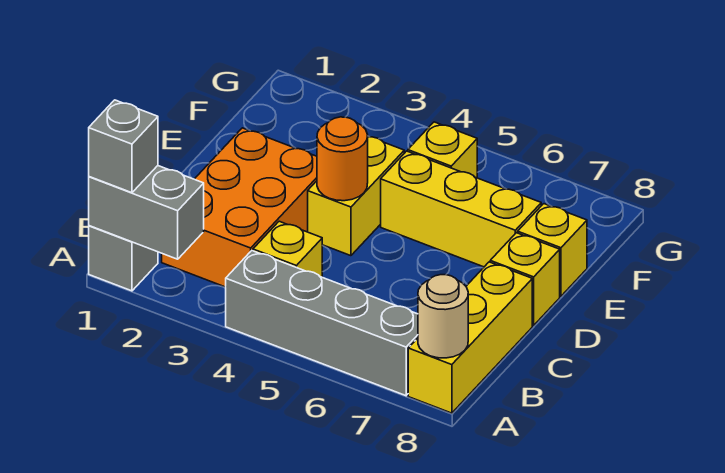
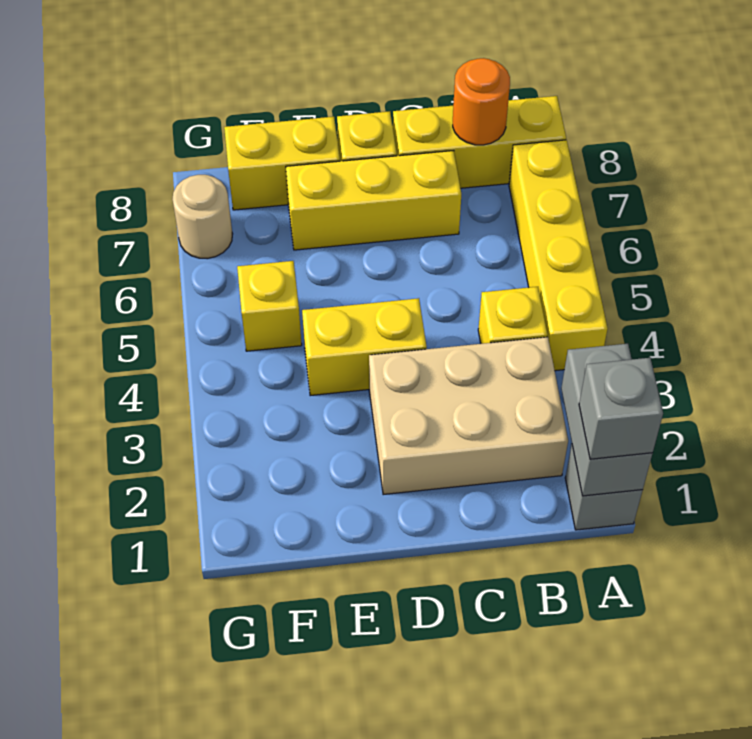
grey brick A4:A7 level 1 -> yellow brick A4:A7 level 1
tan round brick A8 level 2 -> tan round brick G7 level 1
orange brick B2:D3 level 1 -> tan brick B2:D3 level 1
orange round brick D4 level 2 -> orange round brick B8 level 2
yellow brick E5:E7 level 1 -> yellow brick C7:E7 level 1
yellow brick E8 level 1 -> yellow brick E8:F8 level 1

